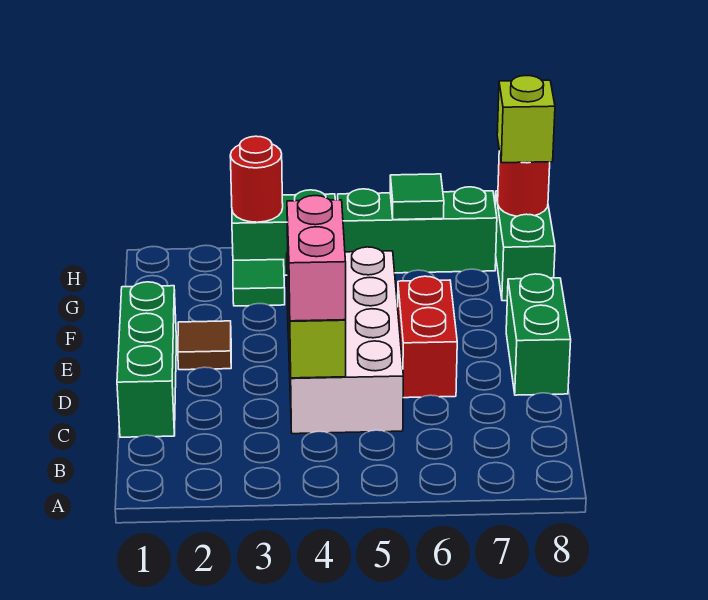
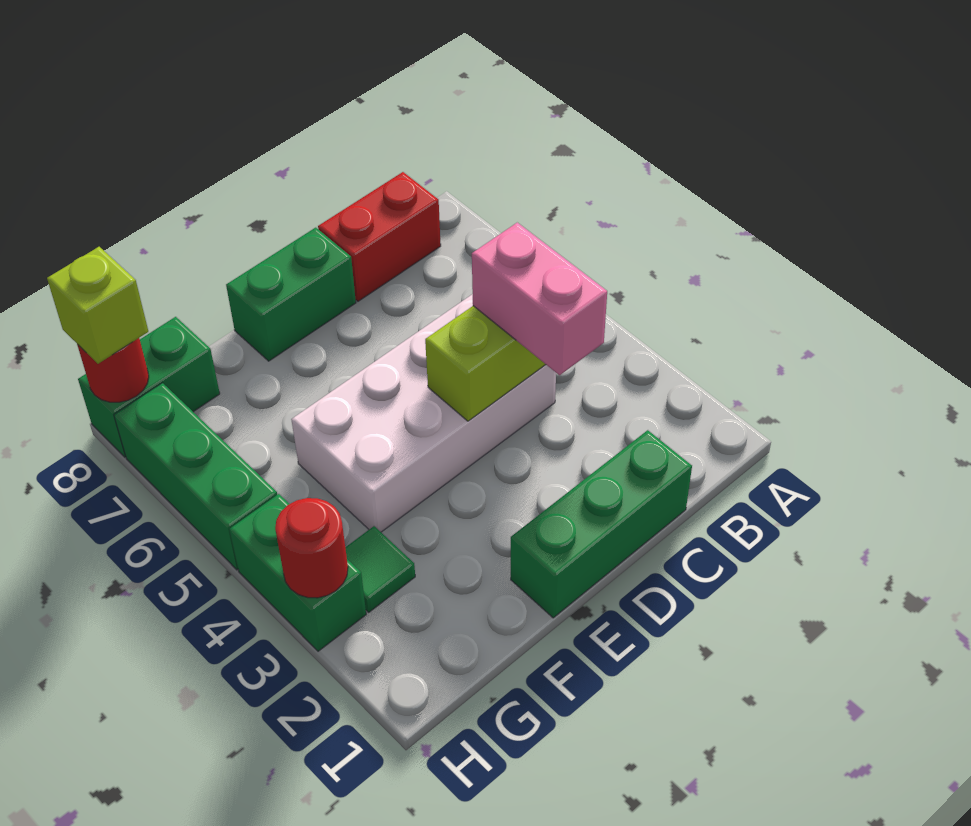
pink brick C4:D4 level 3 -> pink brick C3:C4 level 3
red brick D6:E6 level 1 -> red brick B8:C8 level 1
brown tile E2 level 1 -> none
green tile H6 level 2 -> none

